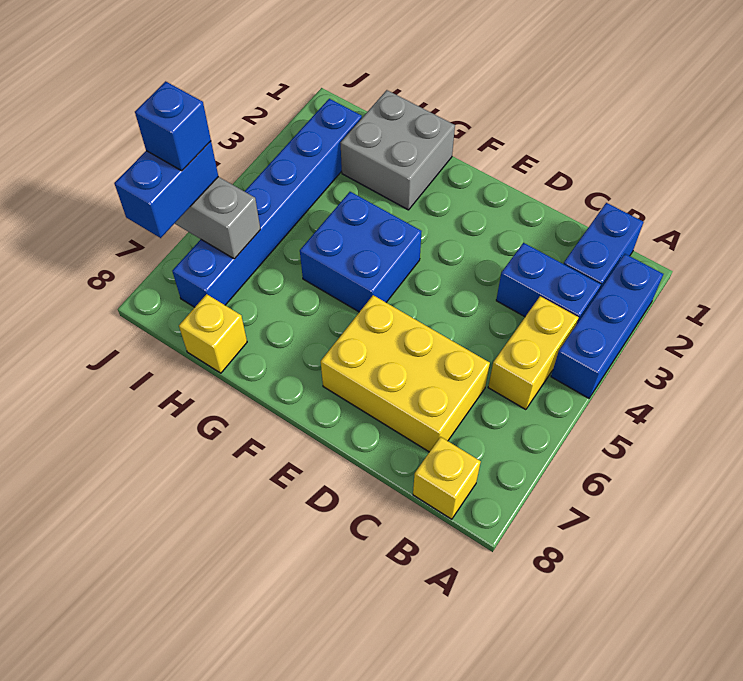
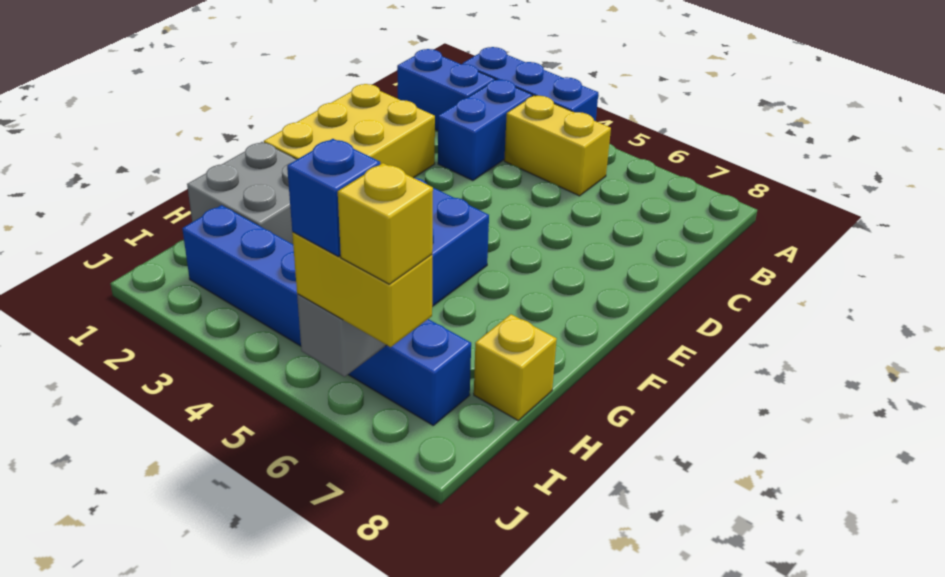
yellow brick B8 level 1 -> yellow brick J7 level 4
yellow brick C6:E7 level 1 -> yellow brick D1:F2 level 1
blue brick J6:J7 level 3 -> yellow brick J6:J7 level 3

